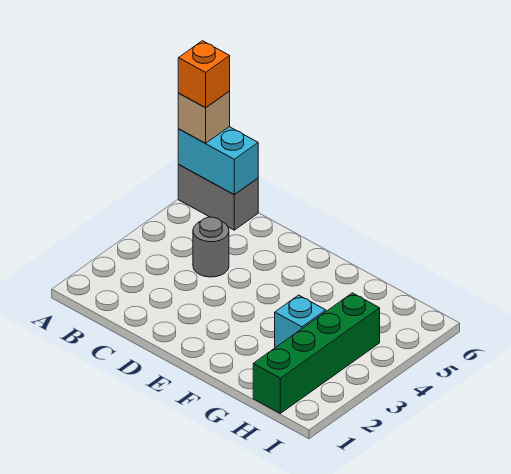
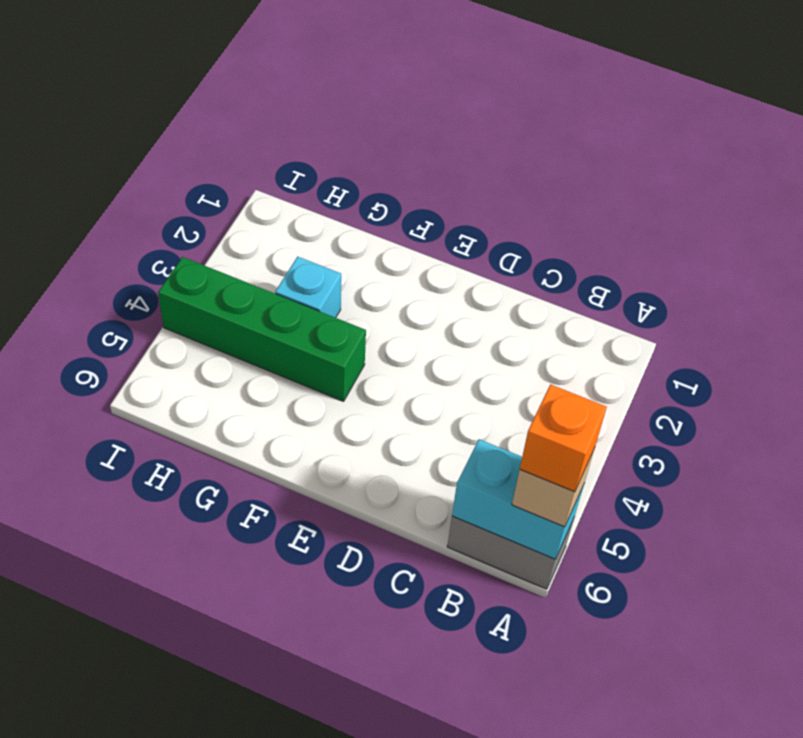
grey round brick C4 level 1 -> none
green brick H1:H4 level 1 -> green brick F4:I4 level 1

